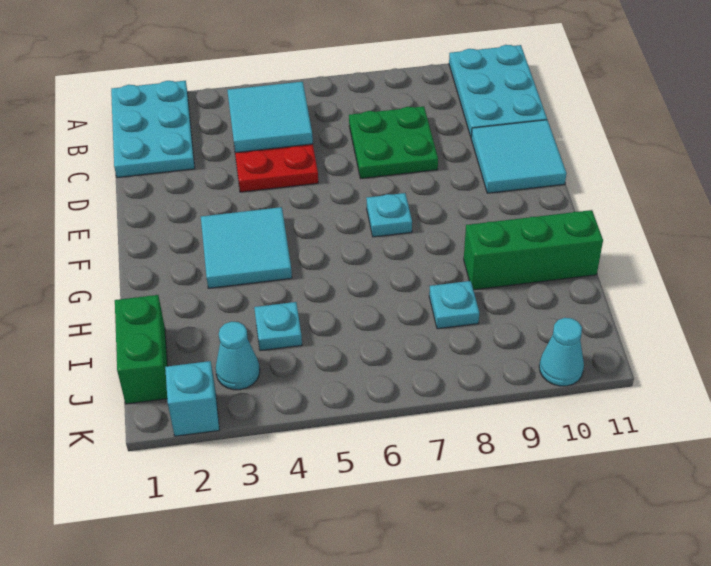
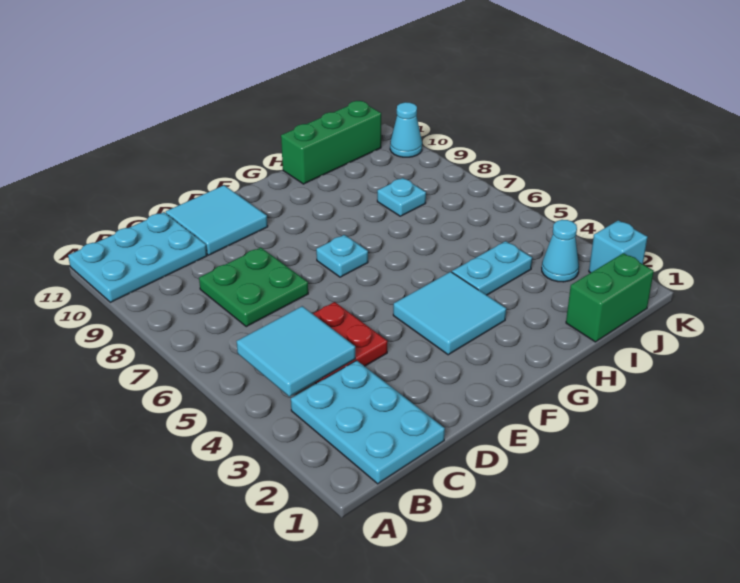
cyan plate A1:C2 level 1 -> cyan plate B1:C3 level 1
green brick H9:H11 level 1 -> green brick H11:J11 level 1
cyan plate I4 level 1 -> cyan plate H4:I4 level 1

